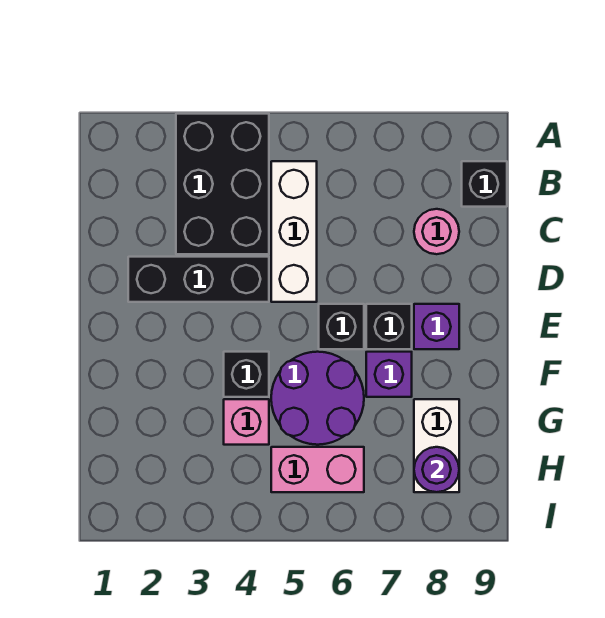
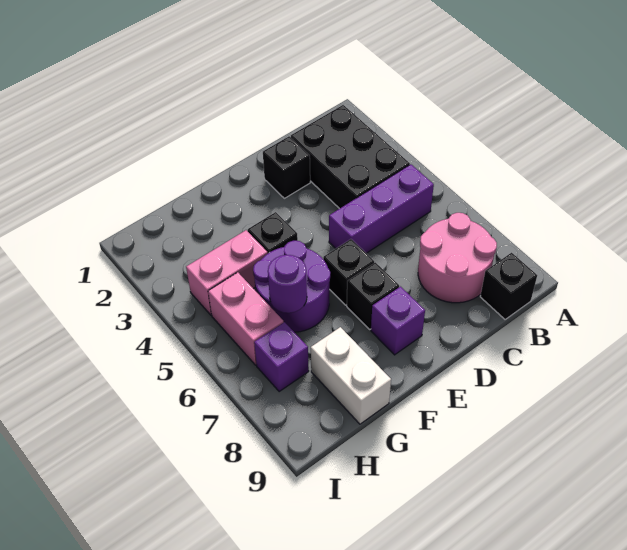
black brick A3:C4 level 1 -> black brick B2:C4 level 1
white brick B5:D5 level 1 -> purple brick B5:D5 level 1
pink round brick C8 level 1 -> pink round brick B7:C8 level 1
black brick D2:D4 level 1 -> black brick D2 level 1
purple brick F7 level 1 -> purple brick H7 level 1
pink brick G4 level 1 -> pink brick G4:H4 level 1
white brick G8:H8 level 1 -> white brick G8:G9 level 1
purple round brick H8 level 2 -> purple round brick G6 level 2

